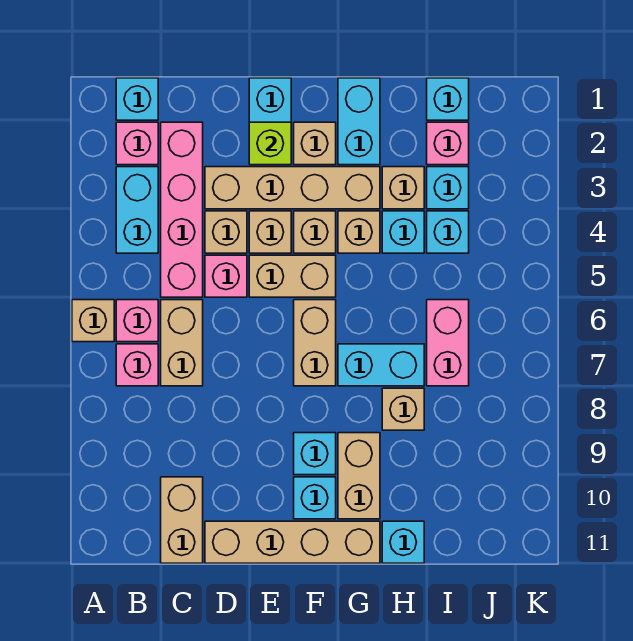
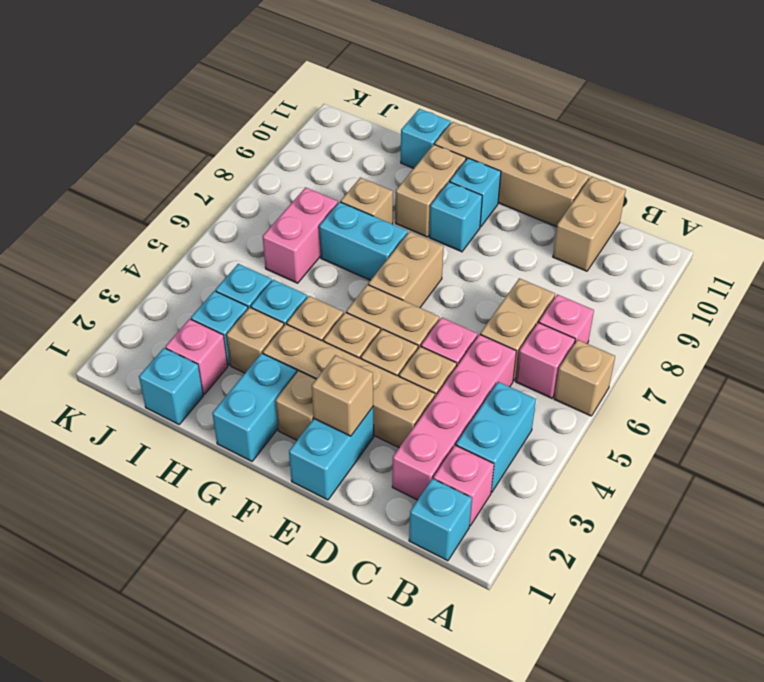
lime brick E2 level 2 -> tan brick E2 level 2

